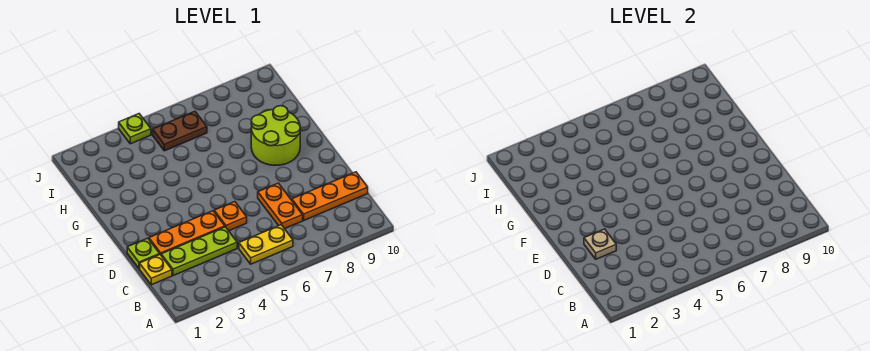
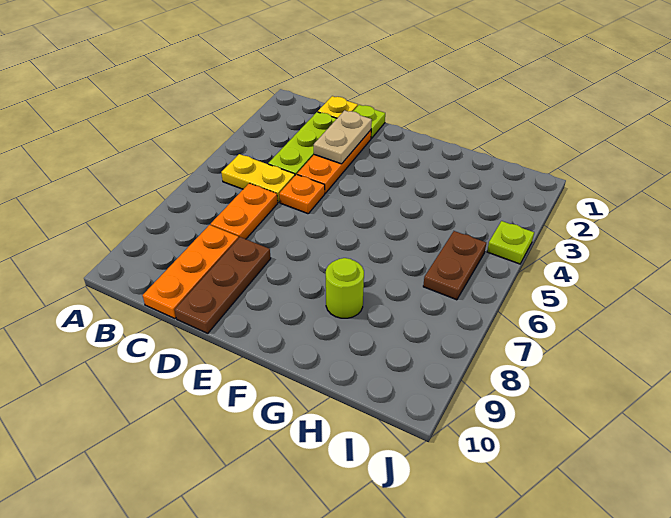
yellow plate B5:B6 level 1 -> yellow plate B5:C5 level 1
orange plate C7:D7 level 1 -> orange plate C6:C7 level 1
tan plate D2 level 2 -> tan plate D2:D3 level 2
none -> brown plate D8:D10 level 1
lime round brick F8:G9 level 1 -> lime round brick G8 level 1

